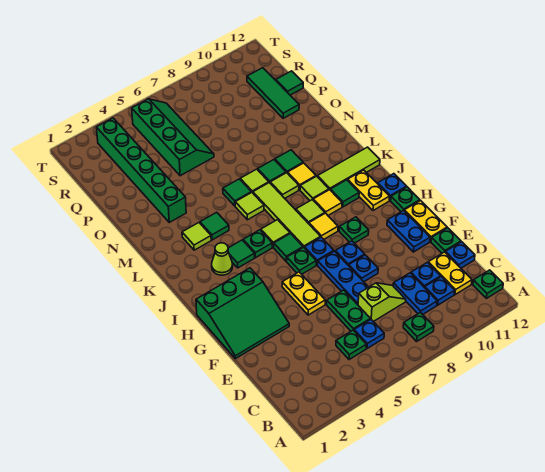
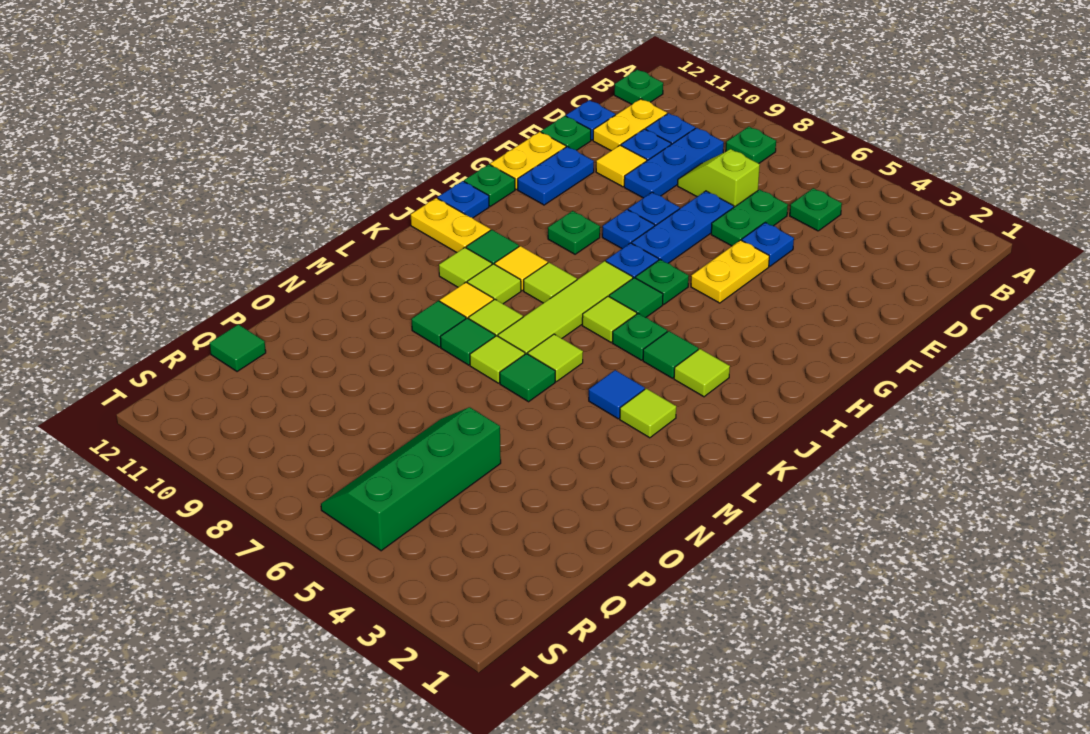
blue plate C6 level 1 -> blue plate E5 level 1
blue plate C9:D9 level 1 -> blue plate C9:E9 level 1
green slope F1:H3 level 1 top H -> none
yellow tile I8 level 1 -> yellow tile E10 level 1
yellow plate I11:J11 level 1 -> yellow plate J11:J12 level 1
lime cone J3 level 1 -> lime tile J3 level 1
lime tile K10:K12 level 1 -> lime tile K10 level 1
green tile L4 level 1 -> blue tile L4 level 1
green brick N3:S3 level 1 -> none
green tile P11:R11 level 1 -> none

